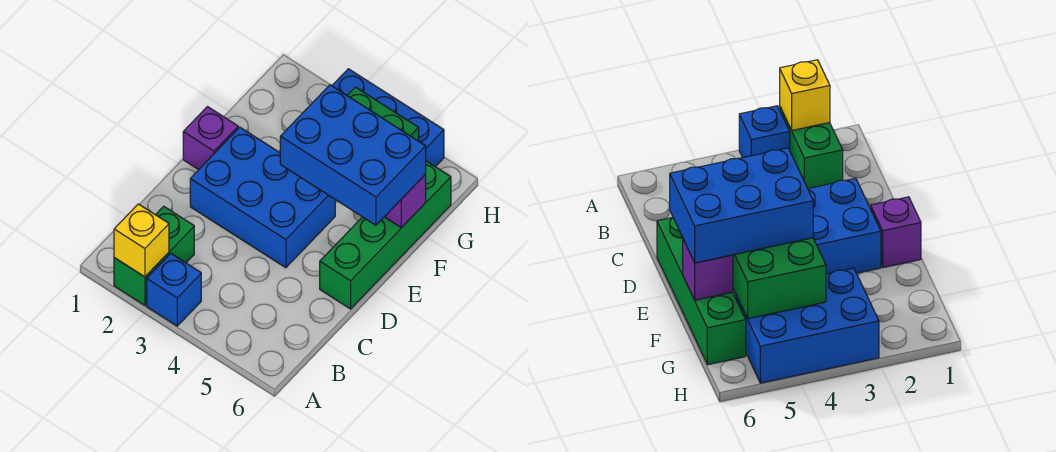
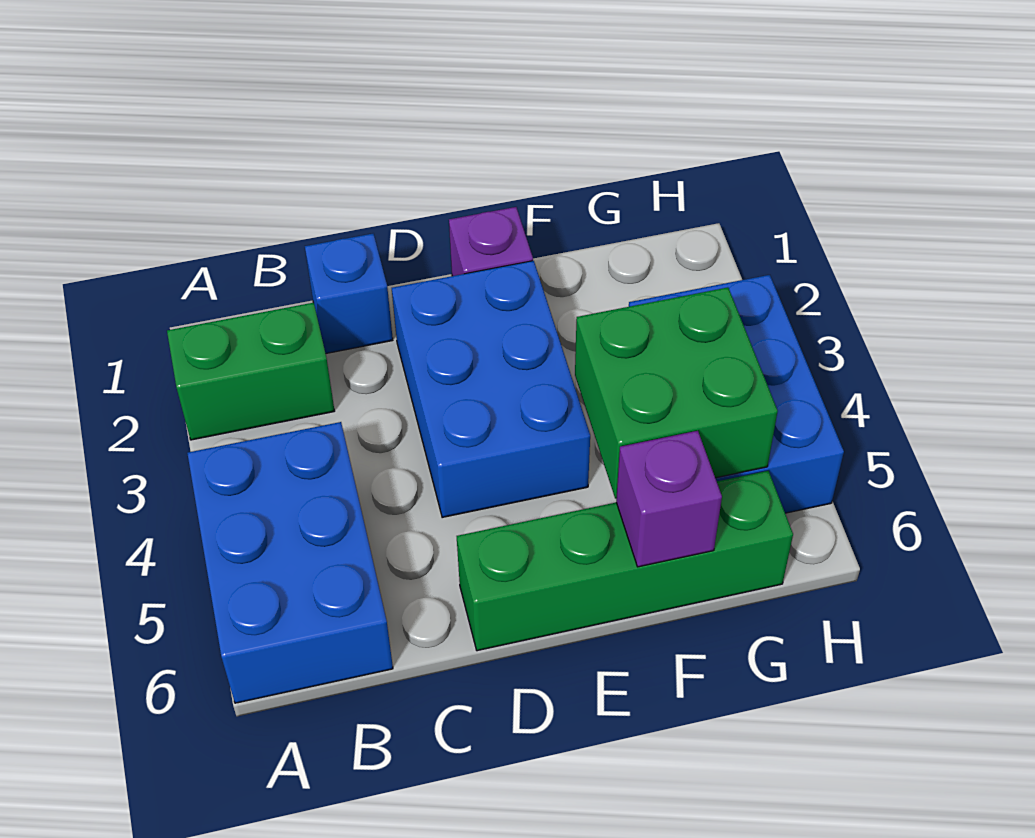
yellow brick A2 level 2 -> none
blue brick A3 level 1 -> blue brick C1 level 1
blue brick E4:F6 level 3 -> blue brick A4:B6 level 1

